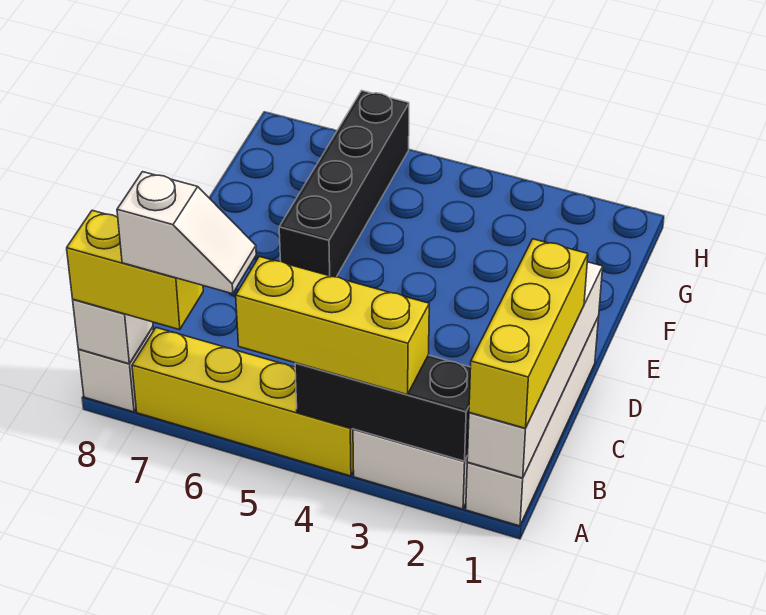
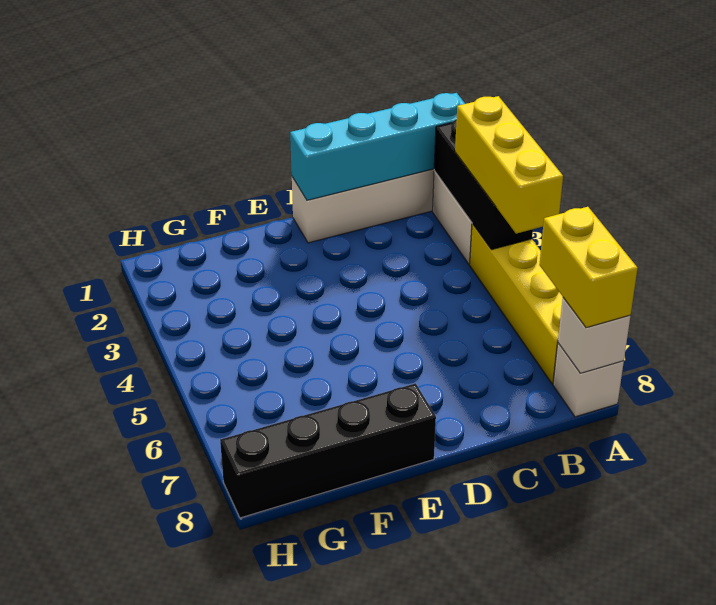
white brick A1:D1 level 2 -> cyan brick A1:D1 level 2
yellow brick A1:C1 level 3 -> none
white slope A6:A7 level 4 top 7 -> none
black brick E6:H6 level 1 -> black brick E8:H8 level 1

